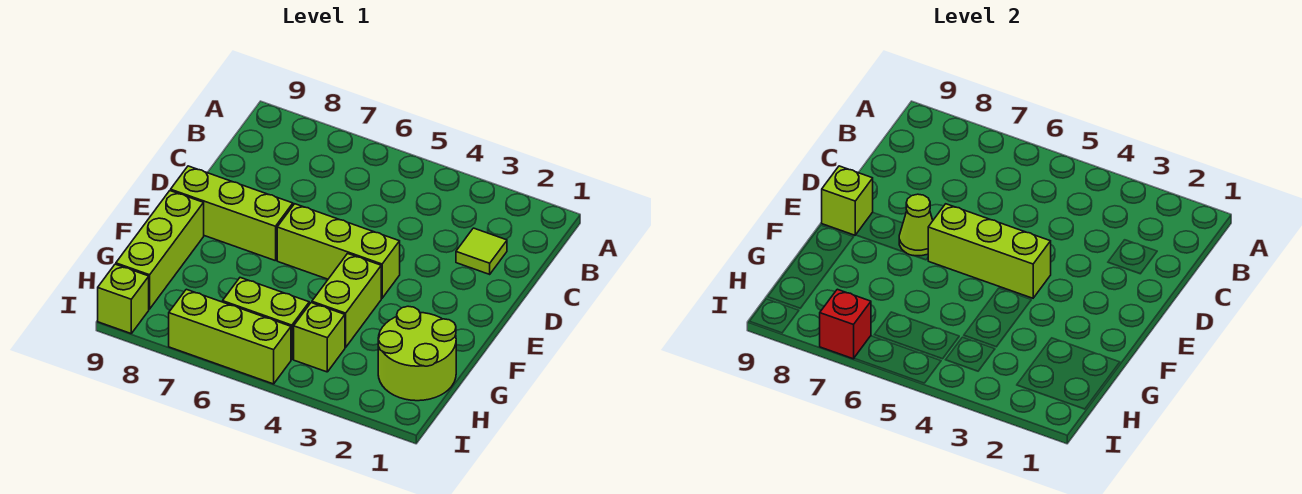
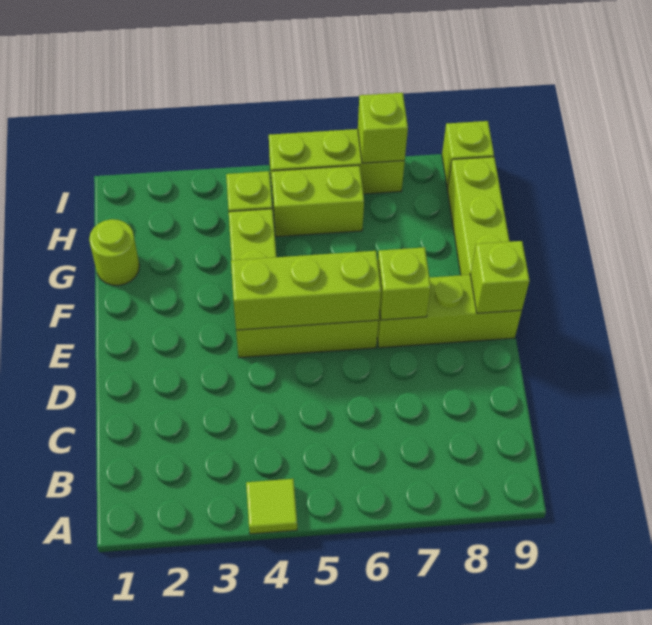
lime tile C2 level 1 -> lime tile A4 level 1
lime cone E7 level 2 -> lime brick E7 level 2
lime round brick G1:H2 level 1 -> lime round brick G1 level 1
red brick I7 level 2 -> lime brick I7 level 2

